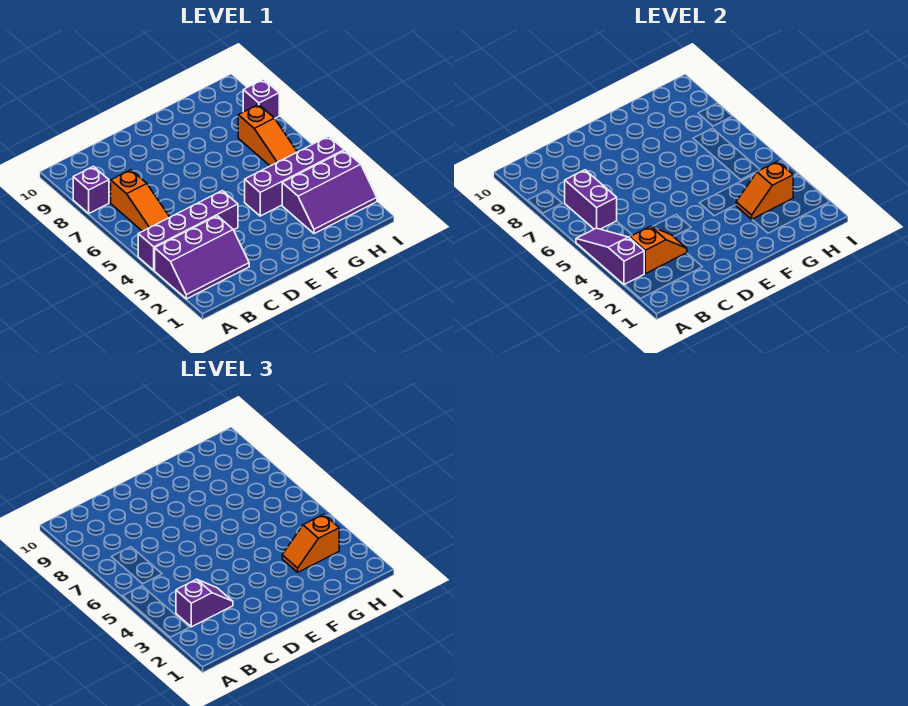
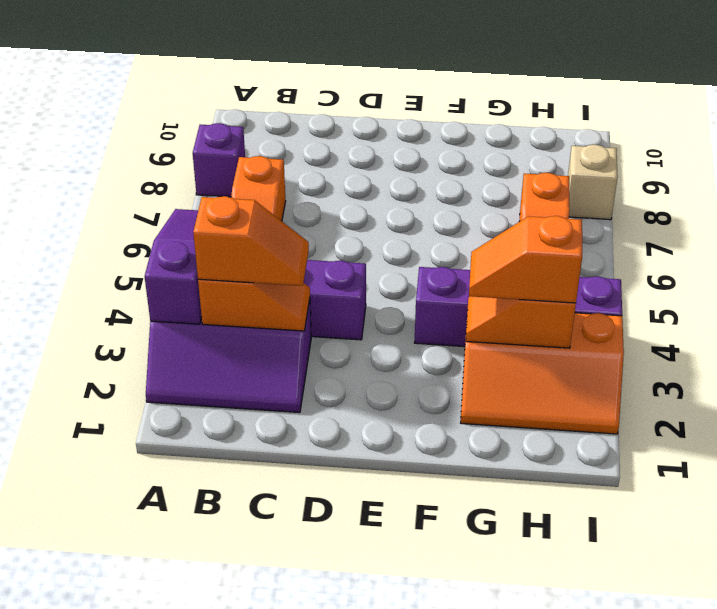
purple slope B3:C3 level 3 top B -> orange slope B3:C3 level 3 top B
purple brick B6:B7 level 2 -> none
purple slope G2:I3 level 1 top 3 -> orange slope G2:I3 level 1 top 3
purple brick I8 level 1 -> tan brick I8 level 1

